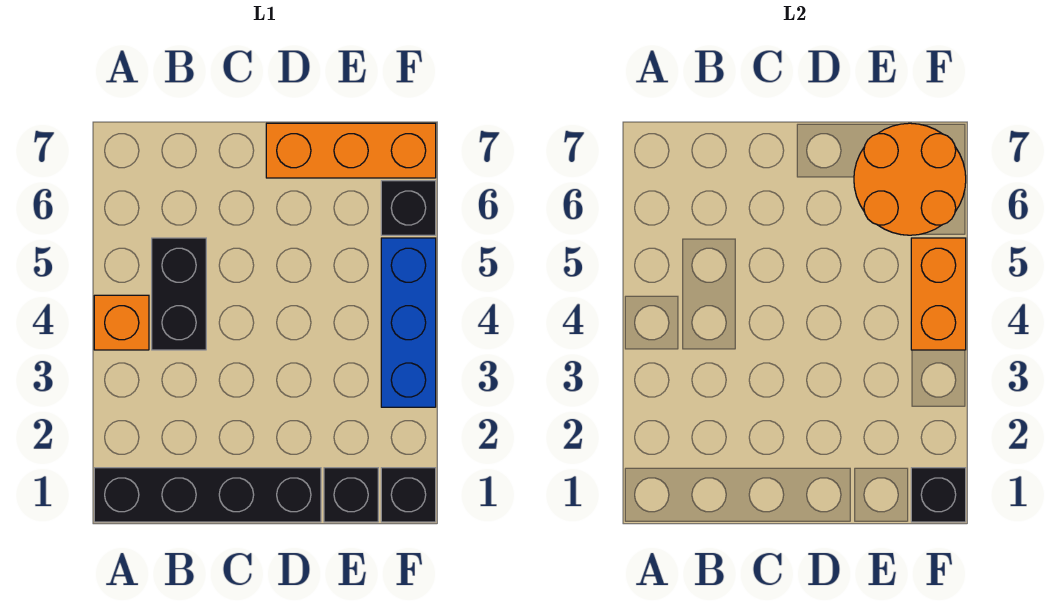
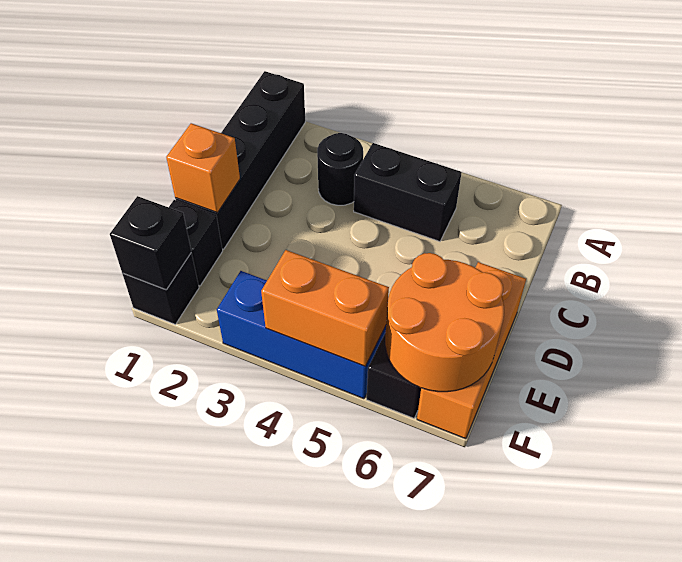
orange brick A4 level 1 -> orange brick D1 level 2
none -> black round brick B3 level 1

